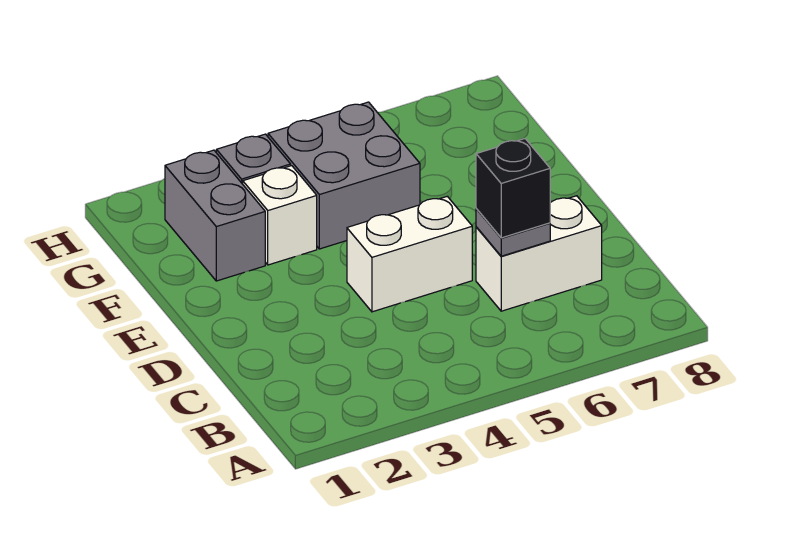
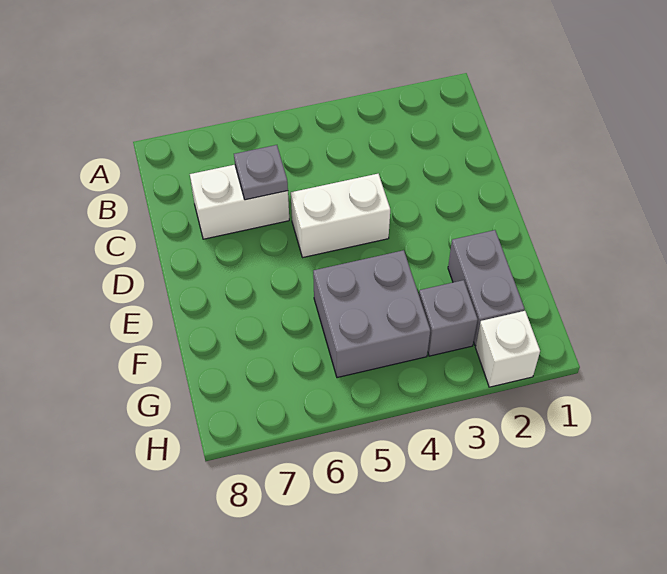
black brick C6 level 3 -> none
white brick F3 level 1 -> white brick H2 level 1

